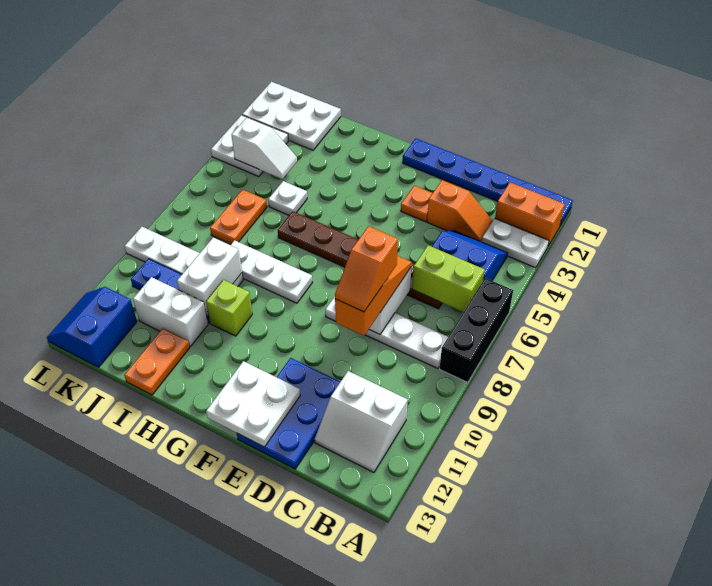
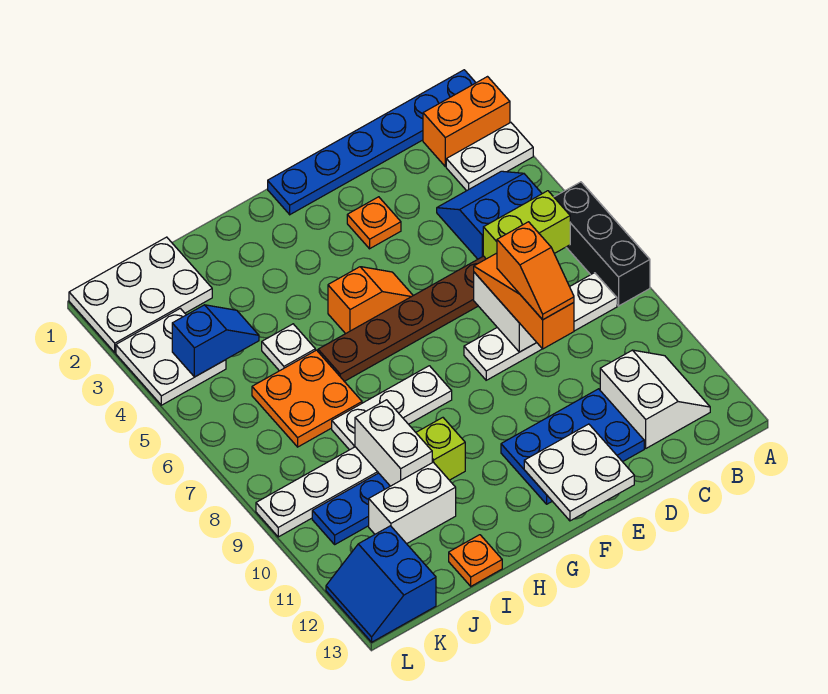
white slope B11:C12 level 1 top 11 -> white slope B11:C12 level 1 top C
orange slope C3:D3 level 1 top D -> orange slope F5:G5 level 1 top G
blue plate D11:E13 level 1 -> blue plate D11:F12 level 1
orange plate I12:I13 level 1 -> orange plate I13 level 1
white slope J4:K4 level 2 top K -> blue slope J4:K4 level 2 top K
orange plate J6:J7 level 1 -> orange plate I6:J7 level 1

